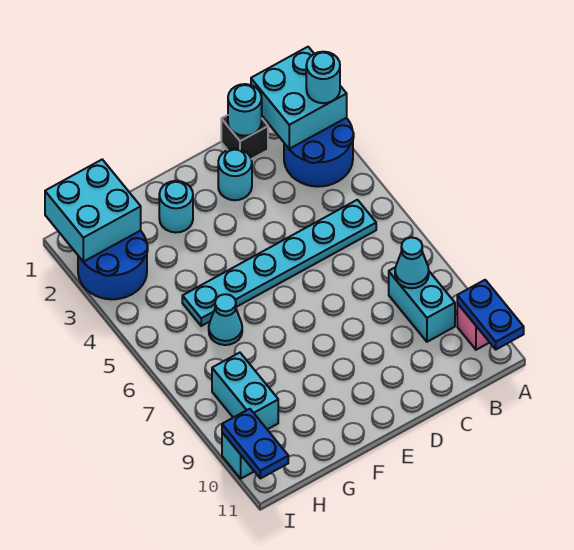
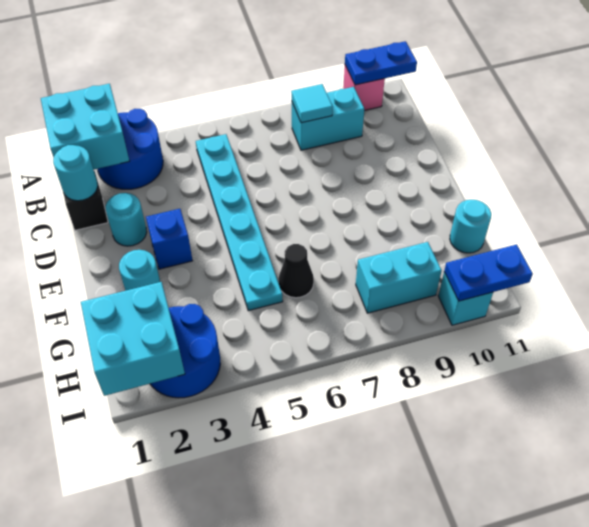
cyan round brick A2 level 3 -> cyan round brick G11 level 1
cyan cone B8 level 2 -> cyan tile B8 level 2
none -> blue brick E3 level 1
cyan cone G6 level 1 -> black cone G6 level 1

